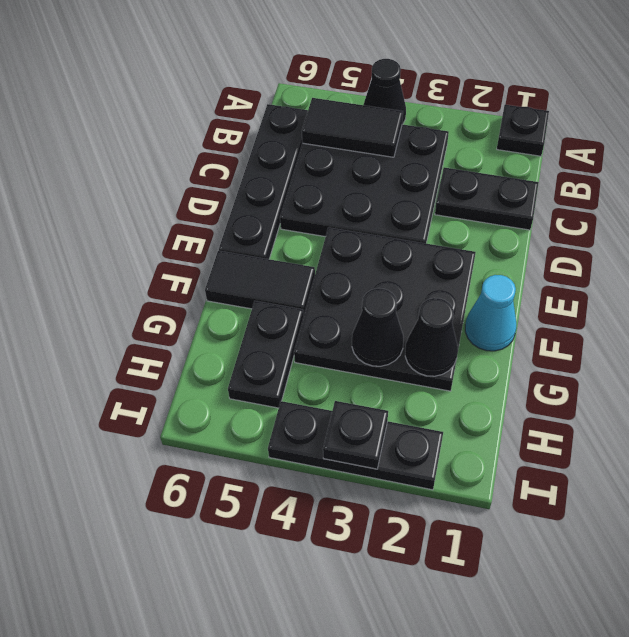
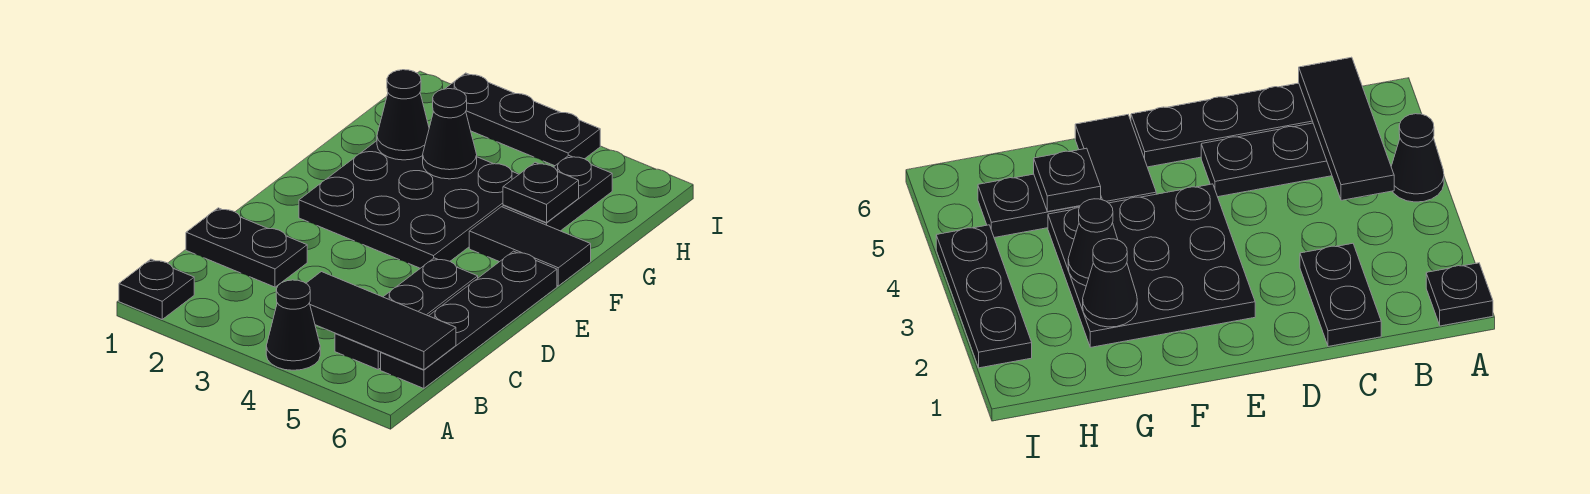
black plate B3:D5 level 1 -> black plate B5:D5 level 1
black tile B4:B5 level 2 -> black tile B4:B6 level 2
cyan cone F1 level 1 -> none
black plate I3 level 2 -> black plate G5 level 2

